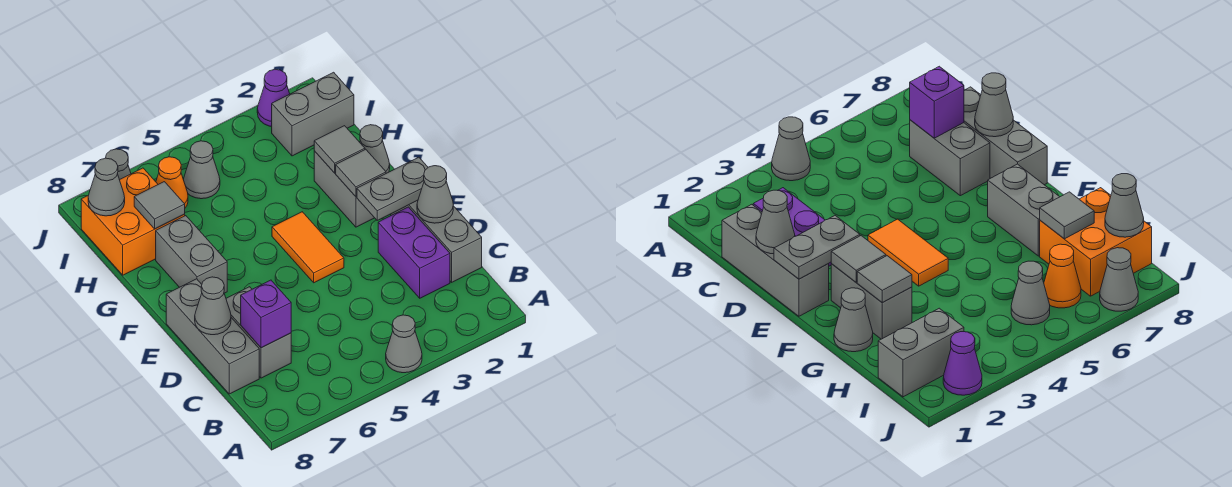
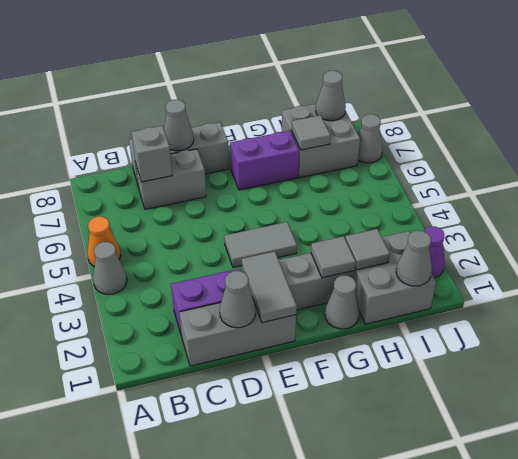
purple brick C7 level 2 -> grey brick C7 level 2
grey plate E1:E2 level 2 -> grey tile E1:E2 level 2
orange tile E4:F4 level 1 -> grey tile E4:F4 level 1
grey tile F2 level 2 -> grey tile H2 level 2
grey brick F7:G7 level 1 -> purple brick F7:G7 level 1
orange brick H7:I8 level 1 -> grey brick H7:I8 level 1
grey brick I1:I2 level 1 -> grey brick H1:I2 level 1
grey cone I5 level 1 -> grey cone I1 level 2
orange cone I6 level 1 -> orange cone A5 level 1

